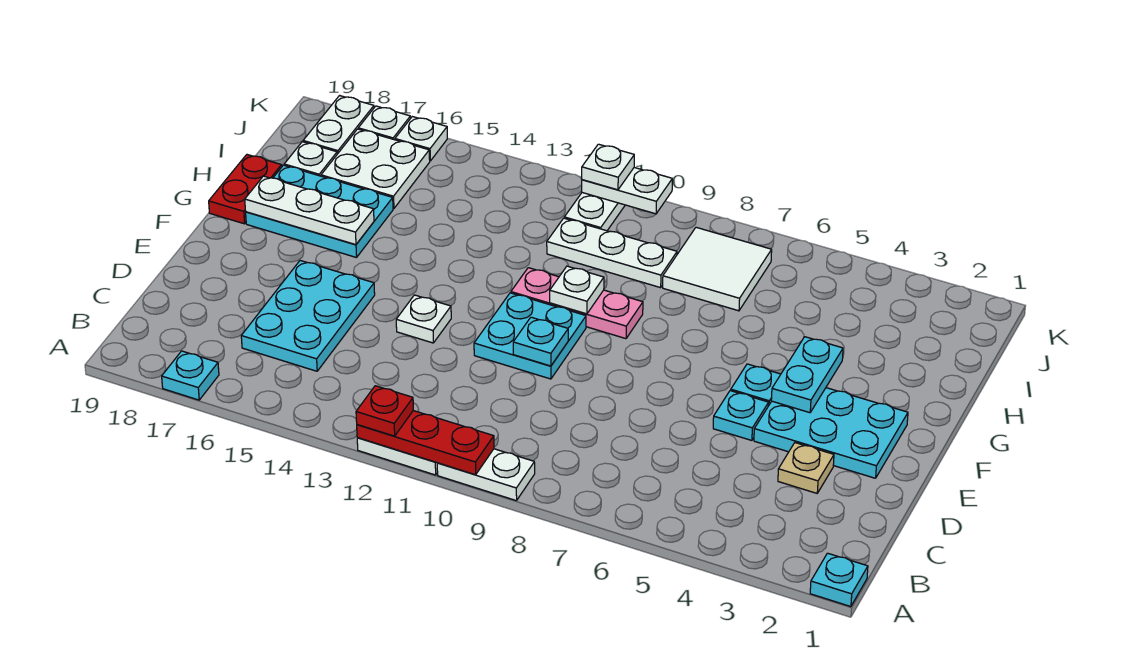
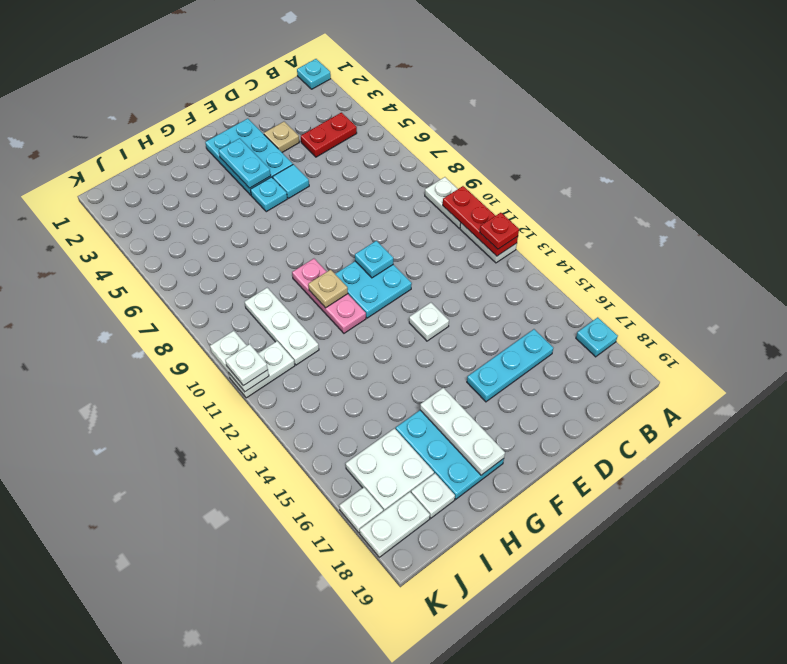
cyan plate C15:E16 level 1 -> cyan plate C16:E16 level 1
cyan plate E5 level 1 -> cyan tile E5 level 1
cyan plate F4:G4 level 2 -> cyan plate F3:F4 level 2
white plate G10 level 2 -> tan plate G10 level 2
red plate G19:H19 level 1 -> red plate B4:C4 level 1
white tile I7:J8 level 1 -> none
white plate K16 level 1 -> none

